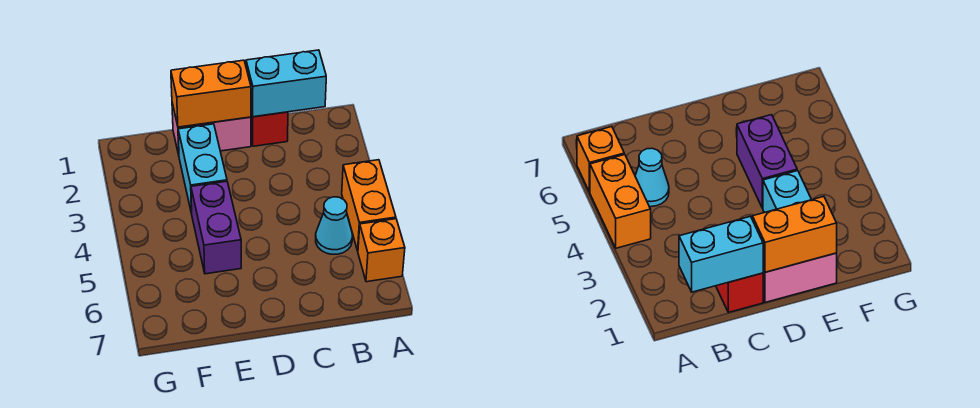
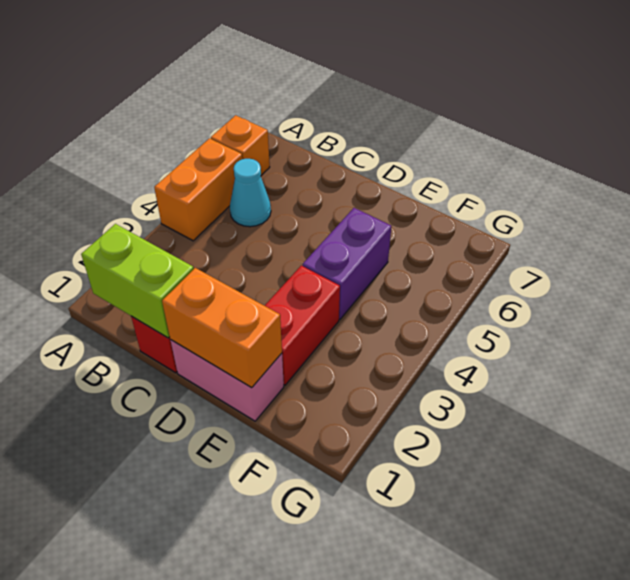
cyan brick B1:C1 level 2 -> lime brick B1:C1 level 2
cyan brick E2:E3 level 1 -> red brick E2:E3 level 1

